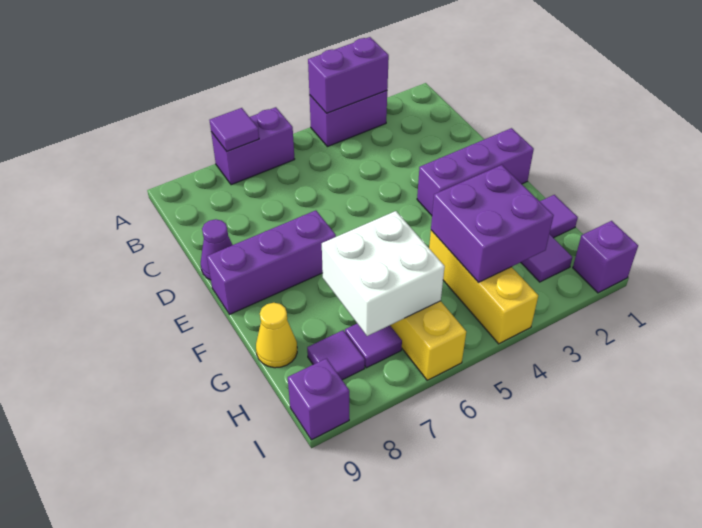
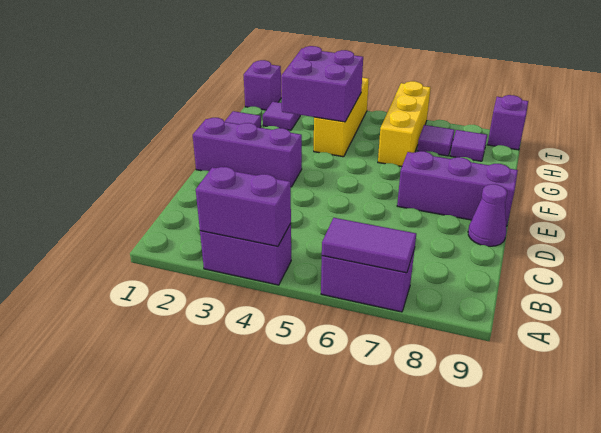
purple tile A7 level 2 -> purple tile A6:A7 level 2
white brick G6:H7 level 2 -> none
yellow cone G9 level 1 -> none

